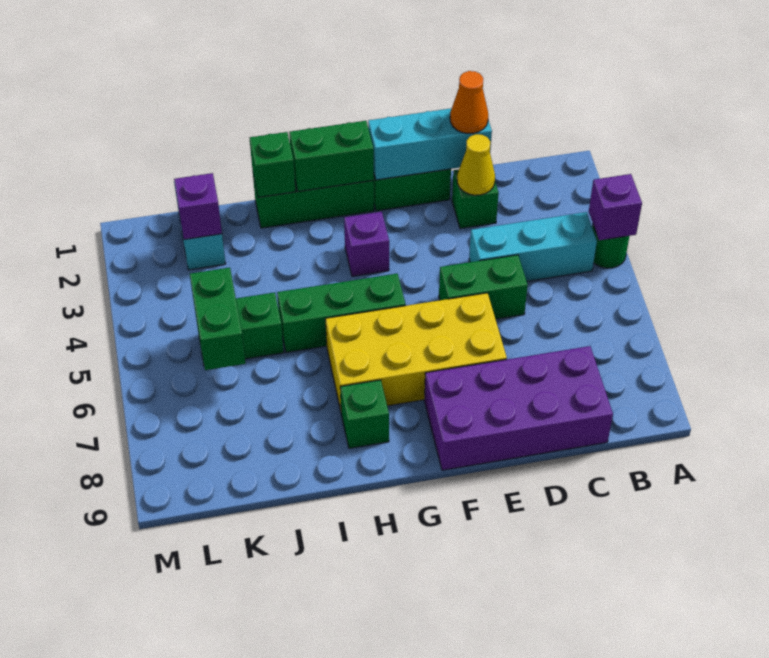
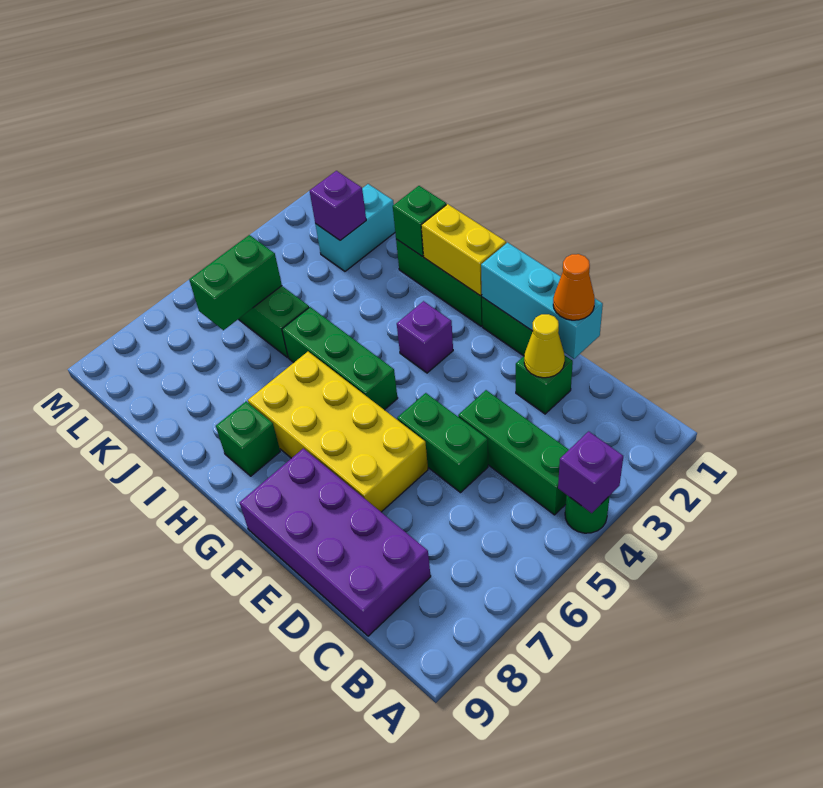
cyan brick B4:D4 level 1 -> green brick B4:D4 level 1
green brick G1:H1 level 2 -> yellow brick G1:H1 level 2

